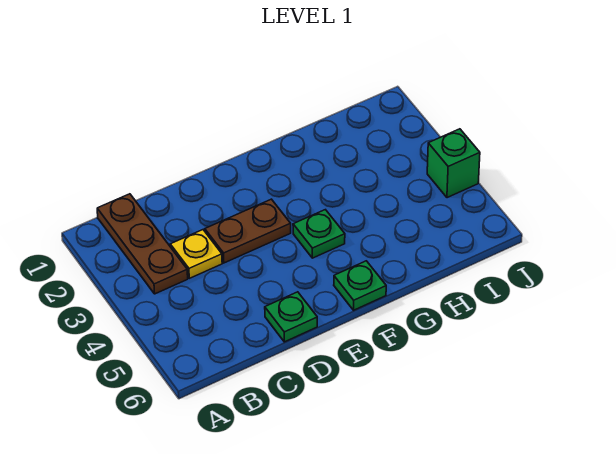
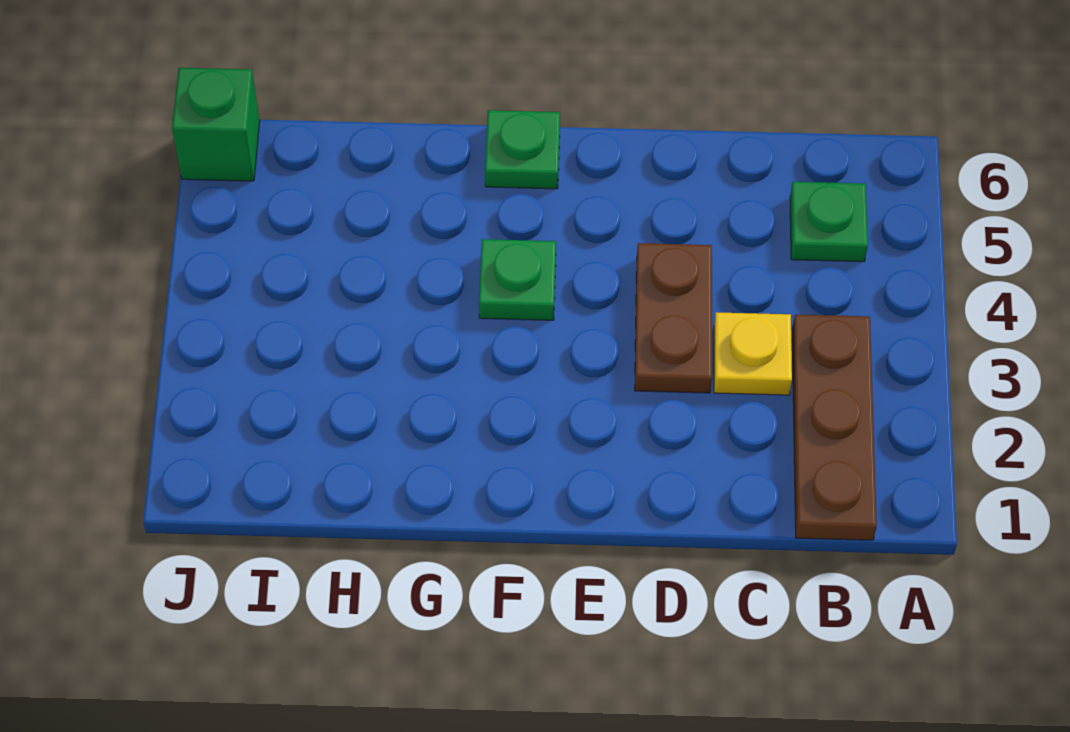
brown plate D3:E3 level 1 -> brown plate D3:D4 level 1
green plate D6 level 1 -> green plate B5 level 1
green brick J4 level 1 -> green brick J6 level 1

